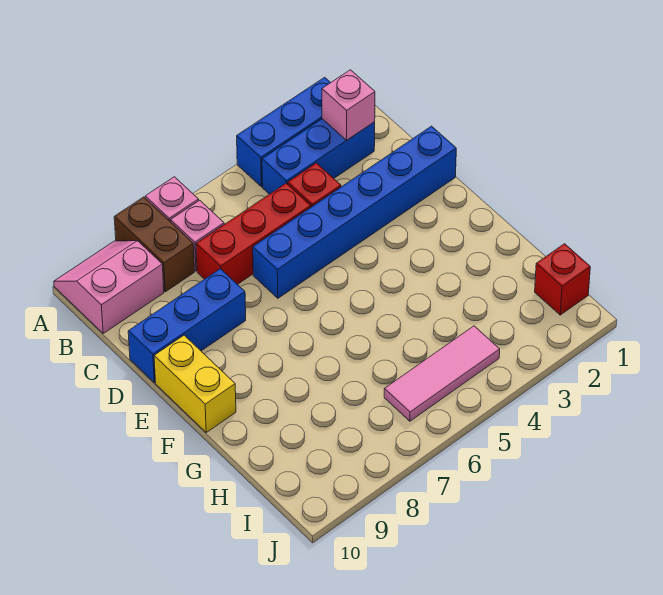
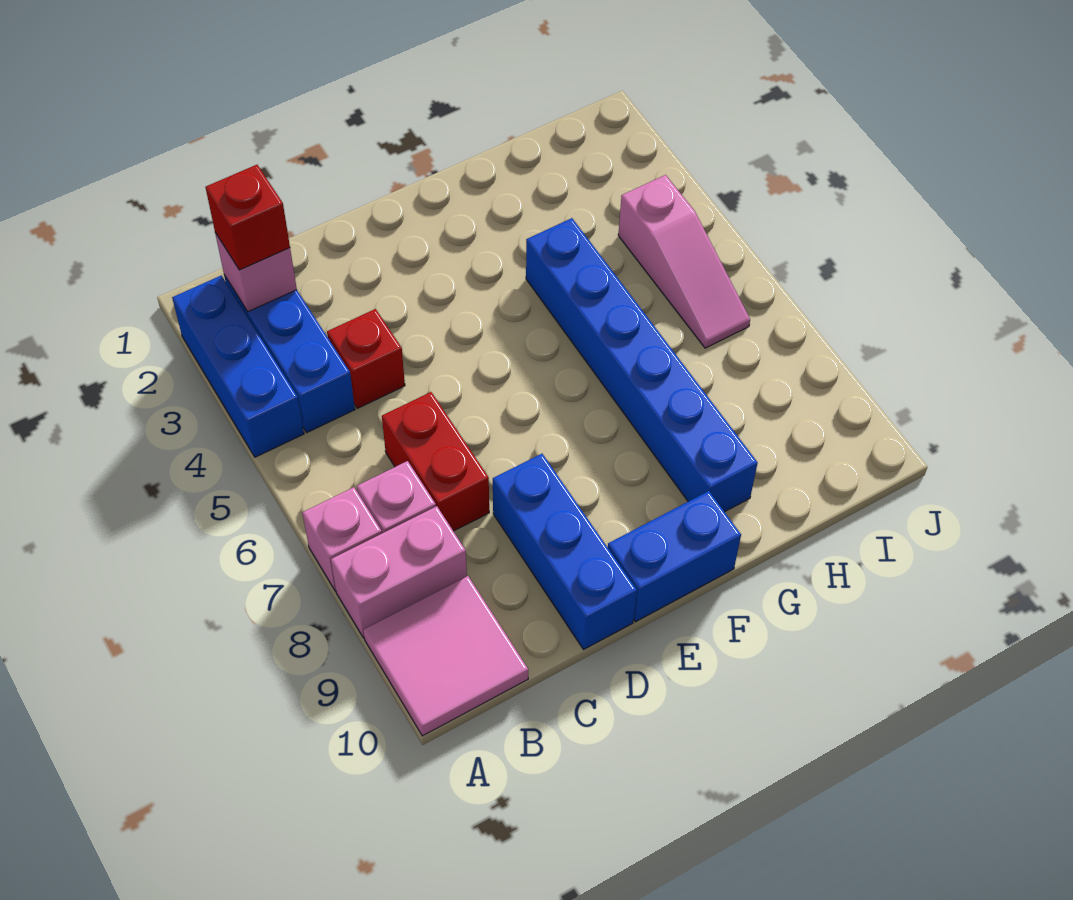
brown brick A8:B8 level 1 -> pink brick A8:B8 level 1
pink slope A9:B10 level 1 top B -> pink tile A9:B10 level 1
red brick C5:C7 level 1 -> red brick C6:C7 level 1
blue brick D1:D6 level 1 -> blue brick G4:G9 level 1
yellow brick E10:F10 level 1 -> blue brick E10:F10 level 1
red brick I1 level 1 -> red brick B2 level 3
pink tile I4:I6 level 1 -> pink slope I4:I6 level 1 top 4

